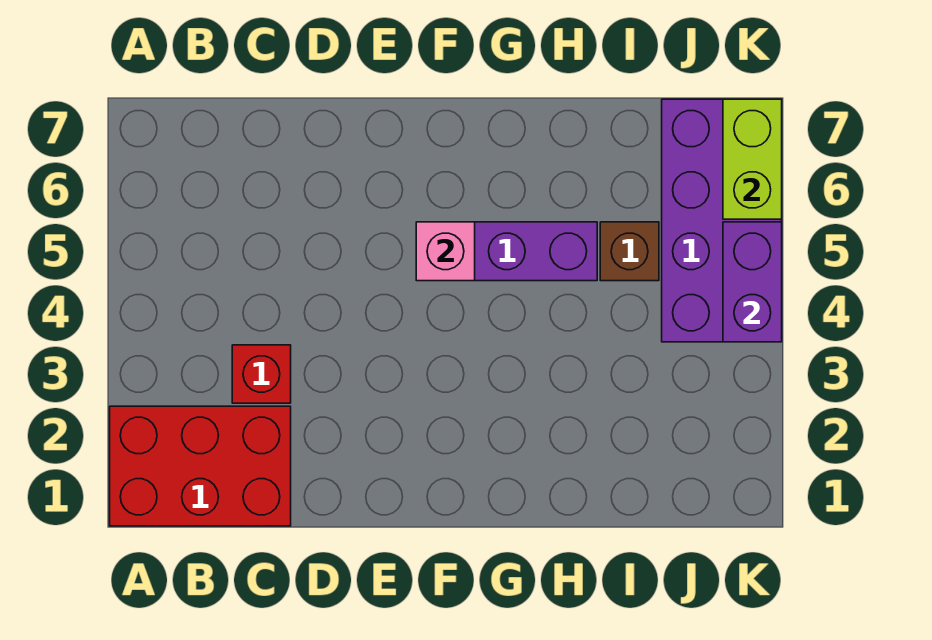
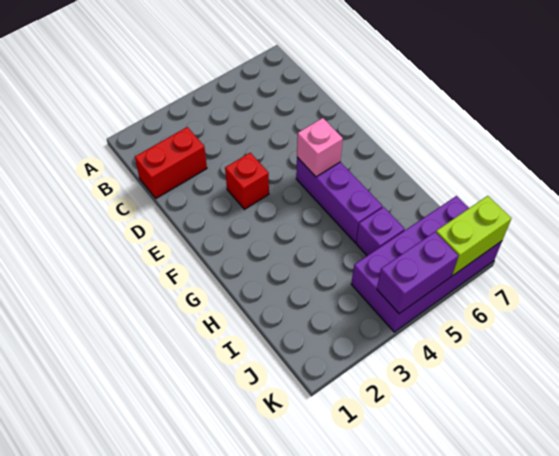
red brick A1:C2 level 1 -> red brick C1:C2 level 1
red brick C3 level 1 -> red brick E3 level 1
brown brick I5 level 1 -> purple brick I5 level 1

